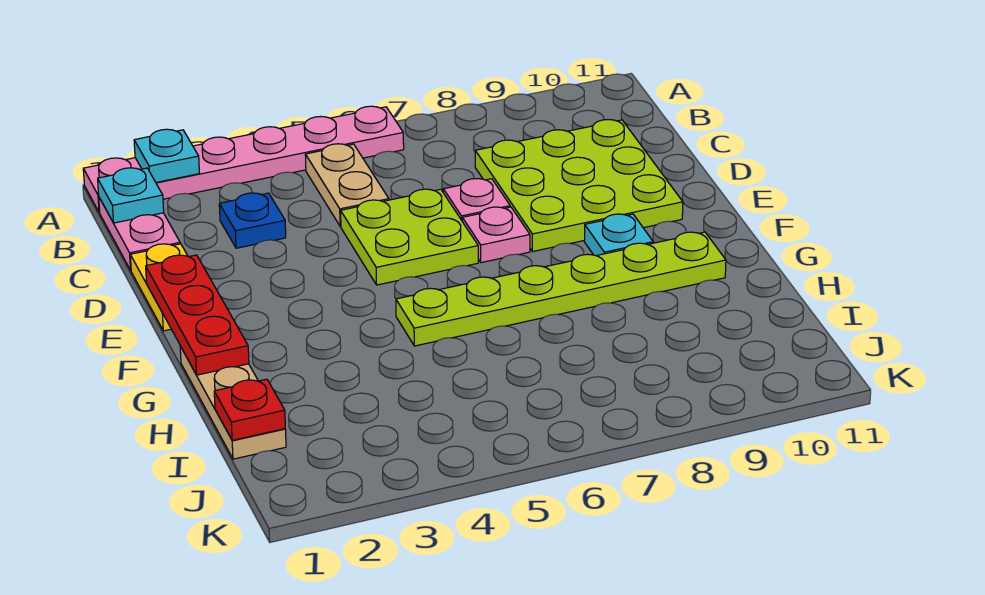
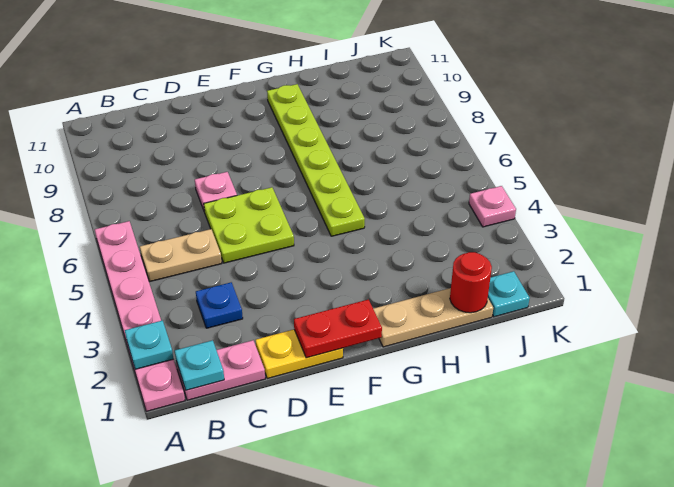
lime plate C8:E10 level 1 -> none
red plate E1:G1 level 2 -> red plate E1:F1 level 2
pink plate E7 level 1 -> pink plate K4 level 1
cyan plate F9 level 1 -> cyan plate J1 level 1
red plate I1 level 2 -> red round brick I1 level 2

